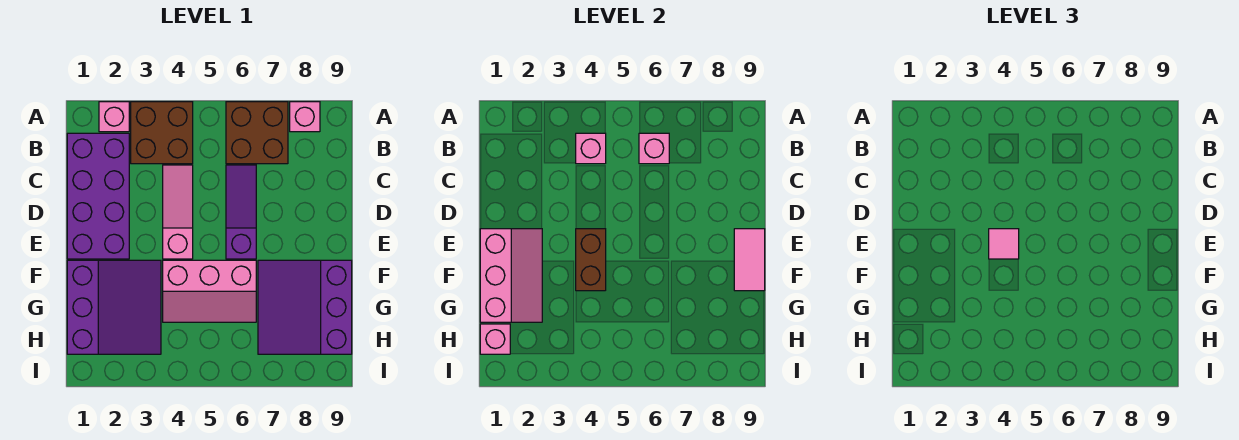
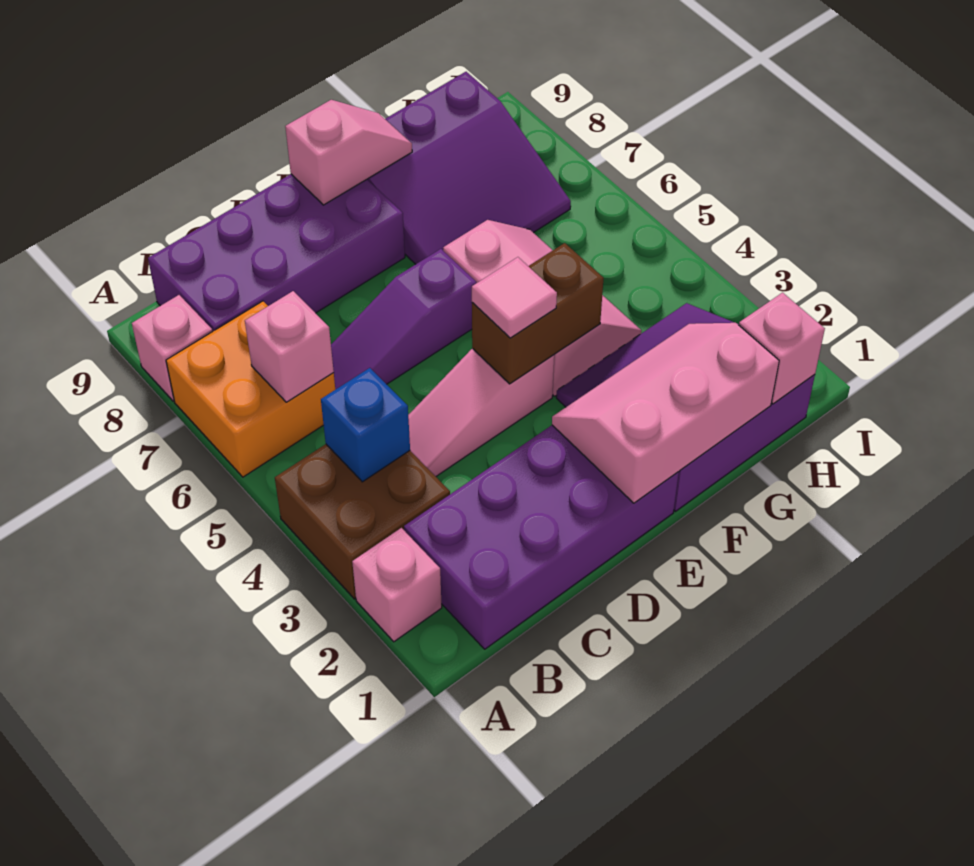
brown brick A6:B7 level 1 -> orange brick A6:B7 level 1
pink brick B4 level 2 -> blue brick B4 level 2
none -> purple brick B8:E9 level 1
pink tile E9:F9 level 2 -> pink slope E9:F9 level 2 top E

